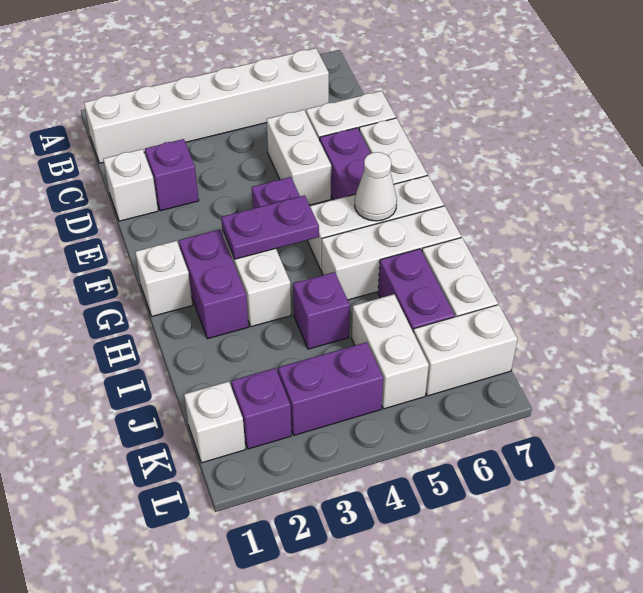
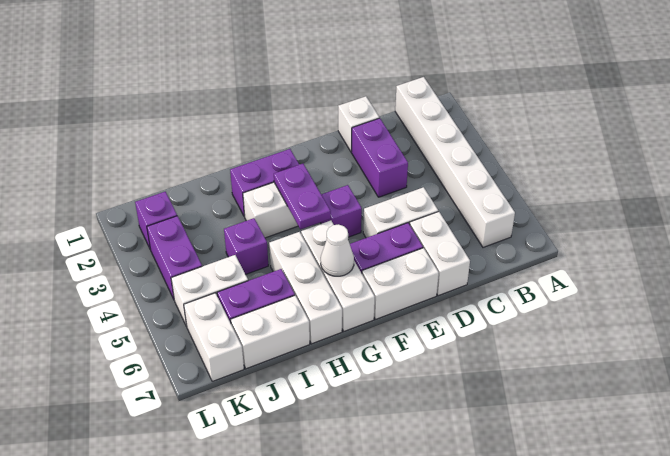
purple brick D2 level 1 -> purple brick D2:D3 level 1
white brick G1 level 1 -> none
white brick K1 level 1 -> none

